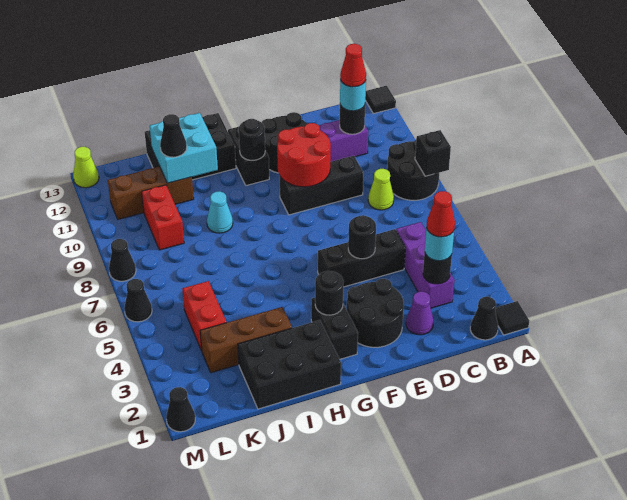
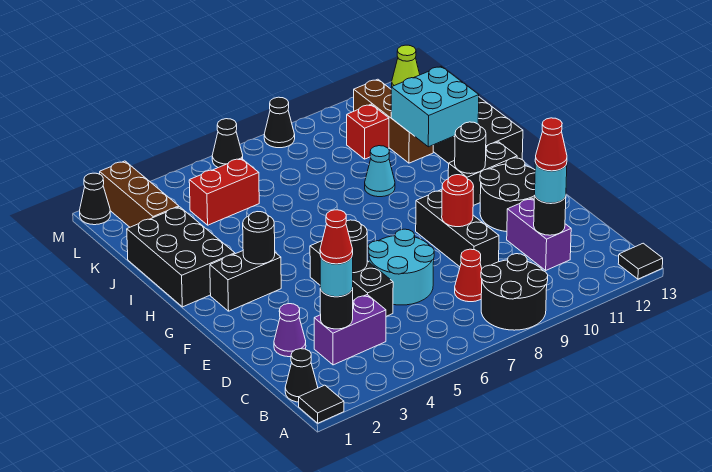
black brick A8 level 2 -> none
purple brick C3:C5 level 1 -> purple brick C3:C4 level 1
lime cone C8 level 1 -> red cone C8 level 1
none -> cyan round brick D6:E7 level 1
black round brick E2:F3 level 1 -> none
red round brick E9:F10 level 2 -> red round brick E9 level 2
brown brick I3:K3 level 1 -> brown brick K2:M2 level 1
black cone J11 level 3 -> none
red brick K9:K10 level 1 -> red brick K10 level 1

